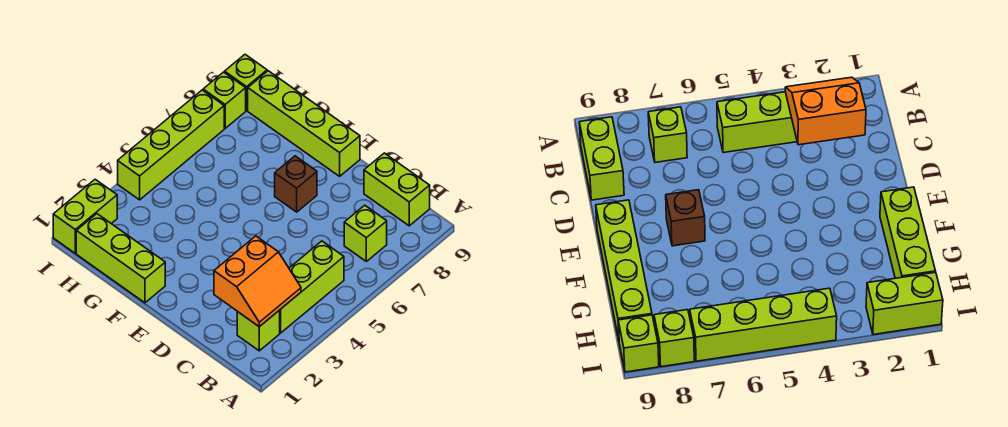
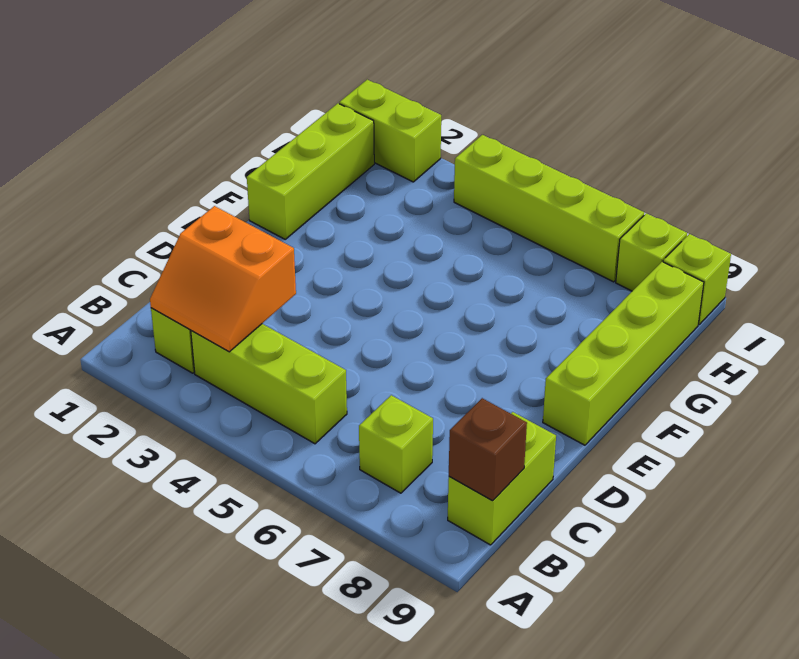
brown brick E7 level 1 -> brown brick B9 level 2

